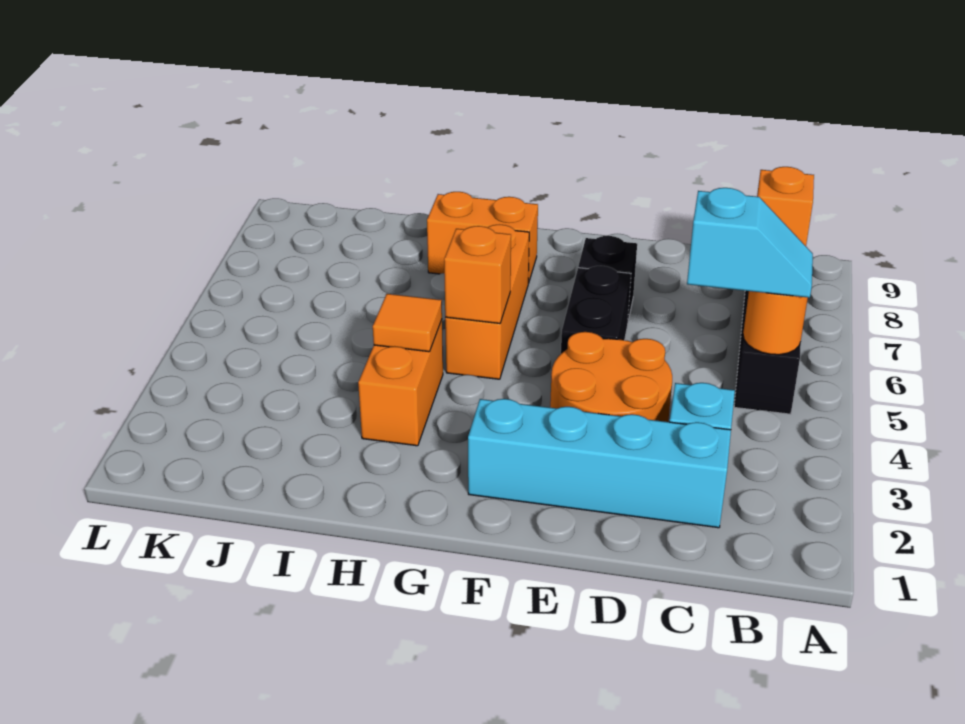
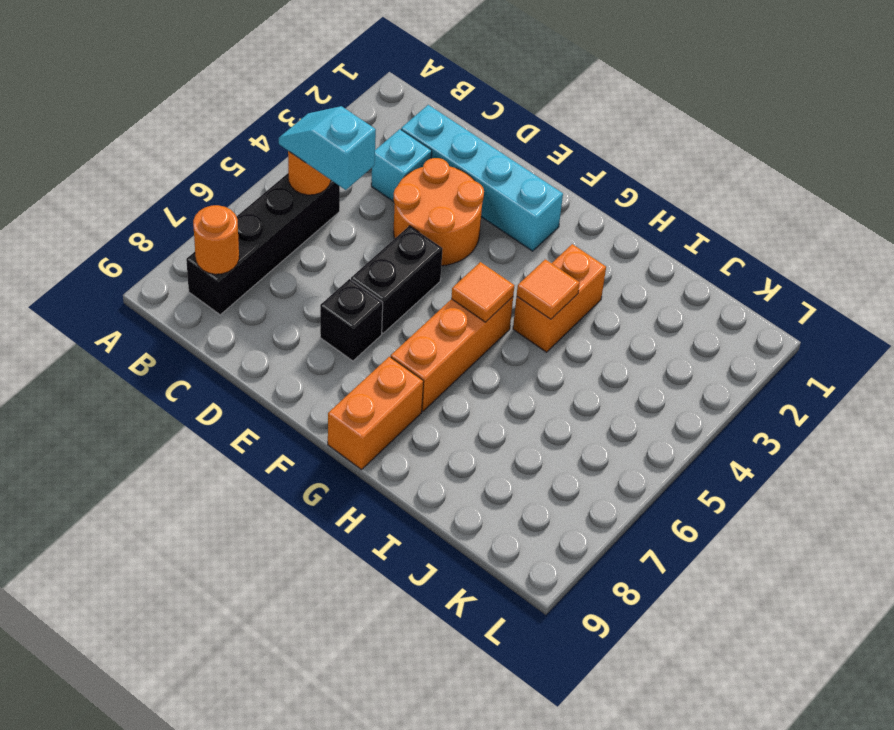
orange brick B8 level 2 -> orange round brick B8 level 2
orange brick G5 level 2 -> orange tile G5 level 2
orange brick G8:H8 level 1 -> orange brick G8:G9 level 1

